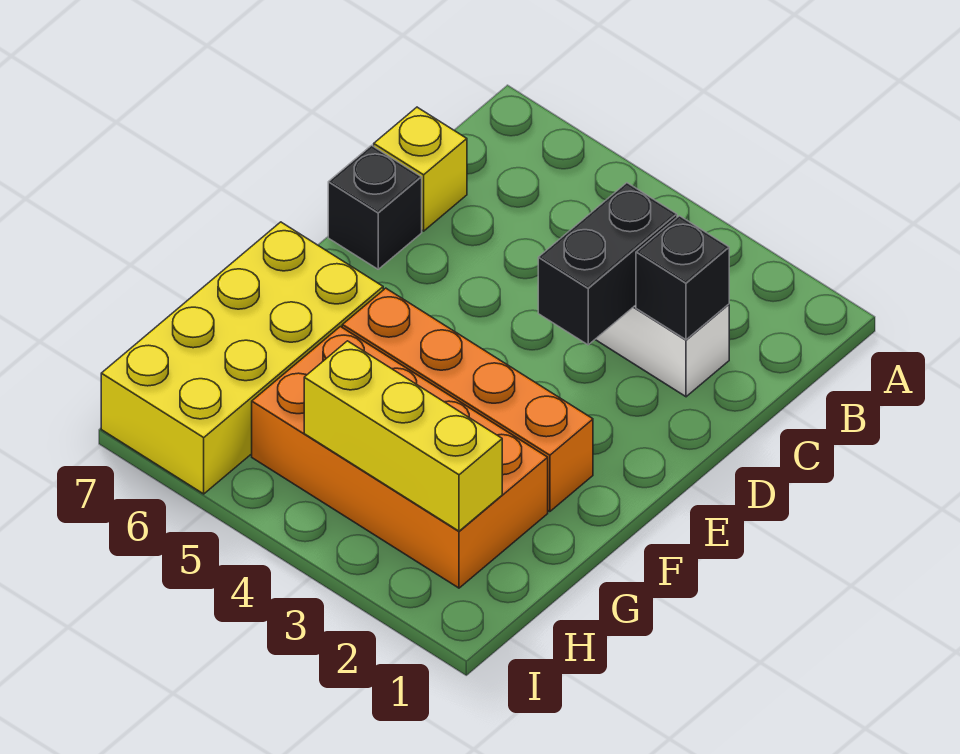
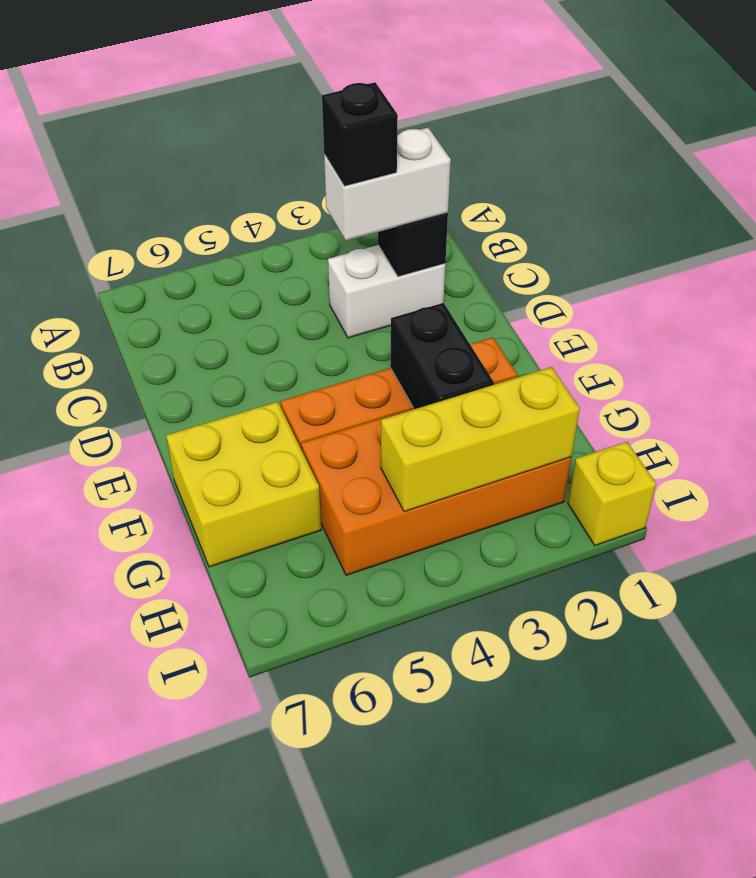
none -> white brick C2:C3 level 3
black brick C3:D3 level 2 -> black brick F3:G3 level 2
yellow brick C7 level 1 -> yellow brick I1 level 1
black brick D7 level 1 -> black brick C3 level 4
yellow brick F6:I7 level 1 -> yellow brick F6:G7 level 1

